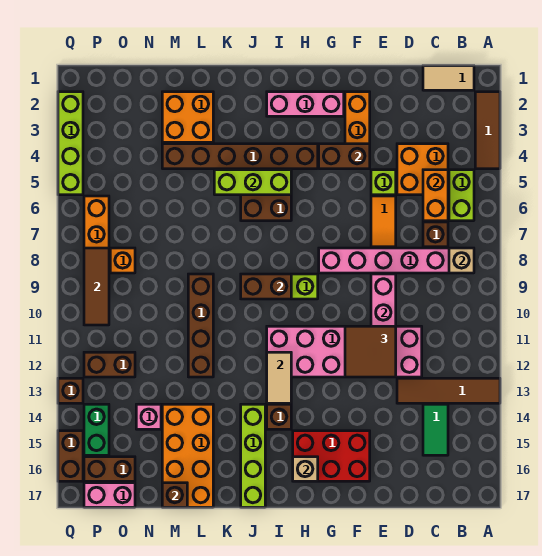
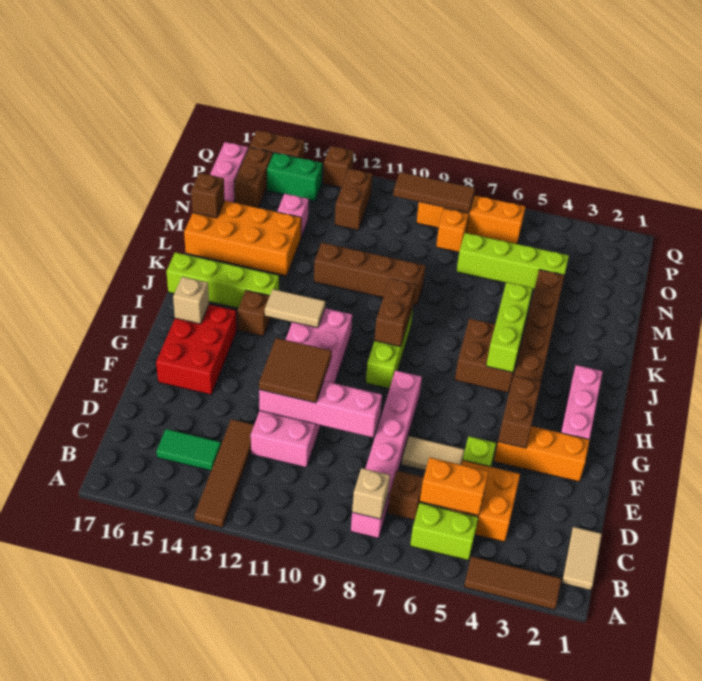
orange tile E6:E7 level 1 -> tan tile E6:E7 level 1
orange brick L2:M3 level 1 -> none
lime brick Q2:Q5 level 1 -> lime brick N4:N7 level 1

